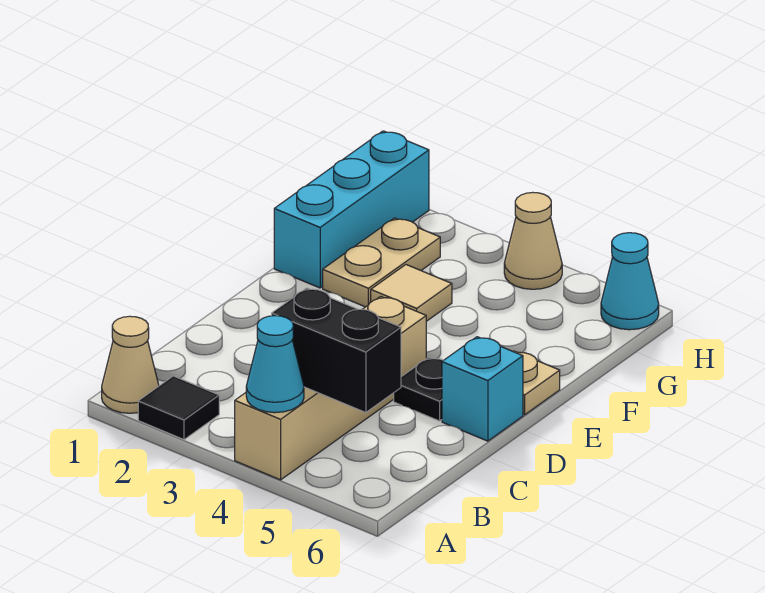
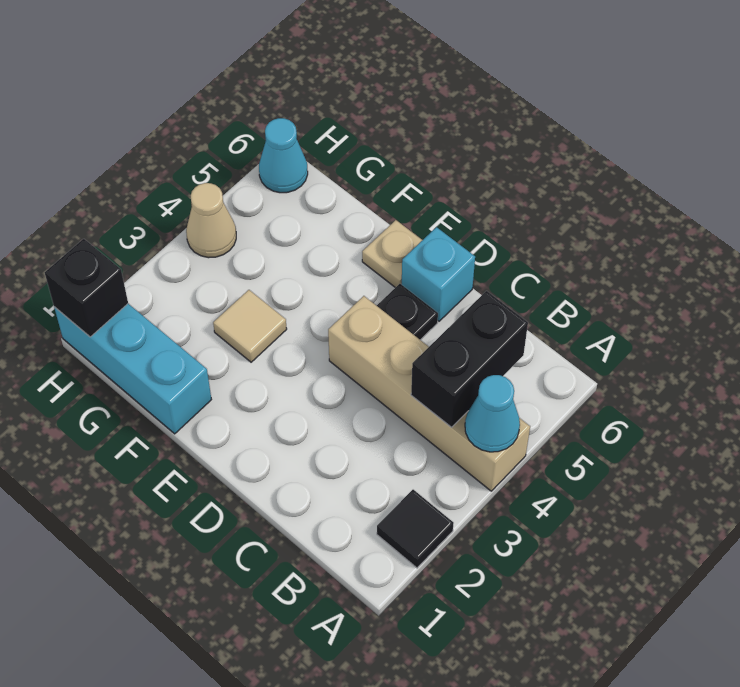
tan cone A1 level 1 -> none
tan plate F2:G2 level 1 -> none
none -> black brick H1 level 2

